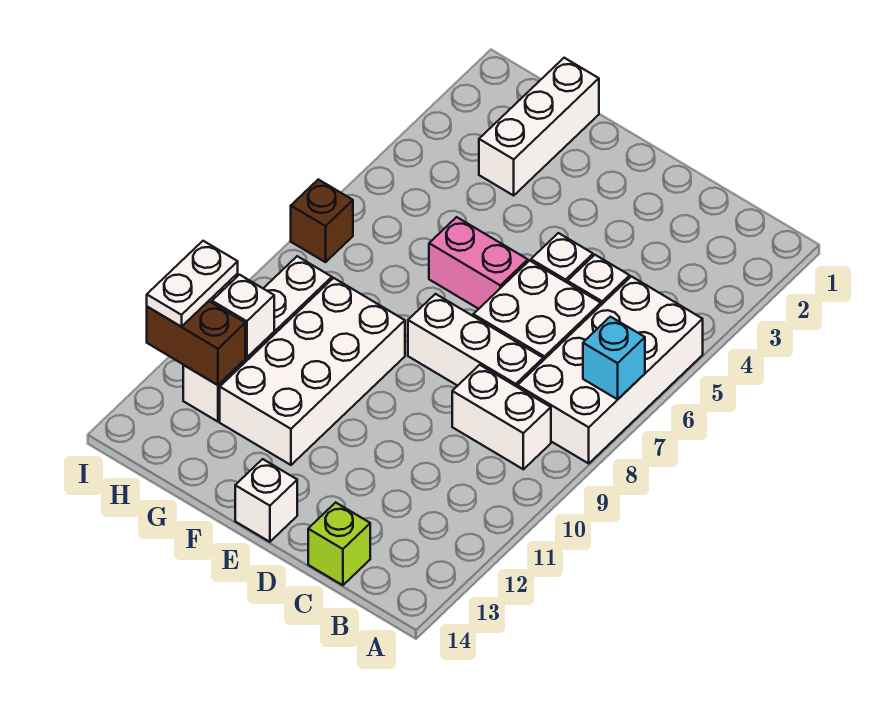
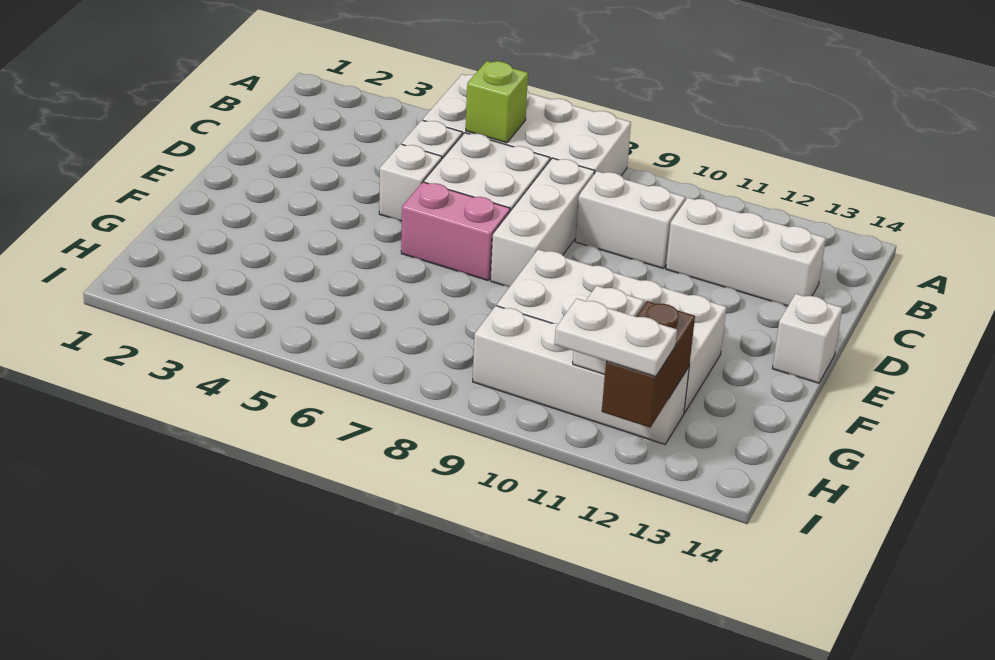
cyan brick A7 level 2 -> none
white brick B9:C9 level 1 -> white brick C9:C10 level 1
lime brick C14 level 1 -> lime brick B6 level 2
pink brick E6:F6 level 1 -> pink brick E6:E7 level 1
white brick G1:G3 level 1 -> white brick C11:C13 level 1
brown brick I7 level 1 -> none

